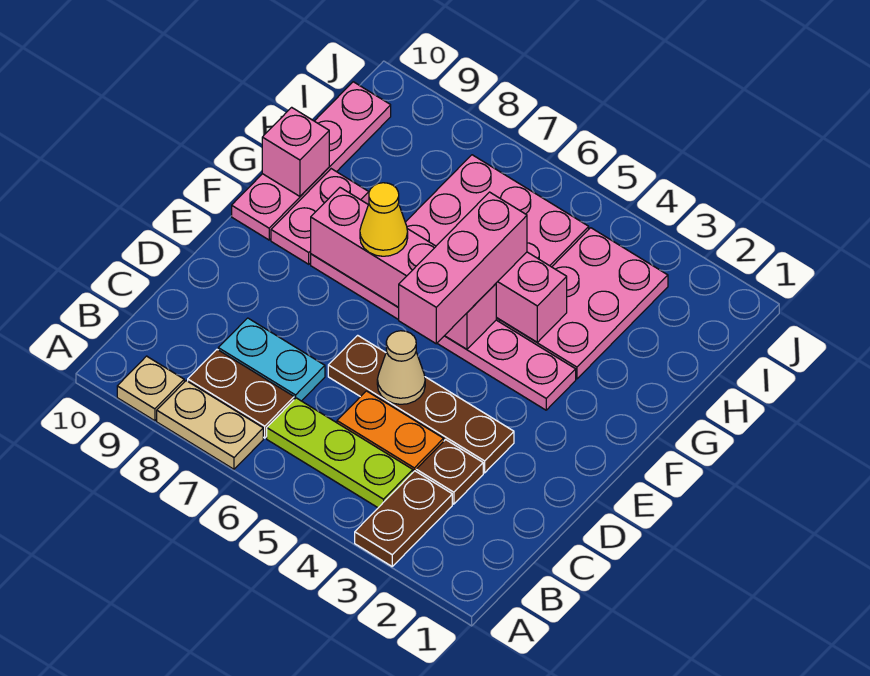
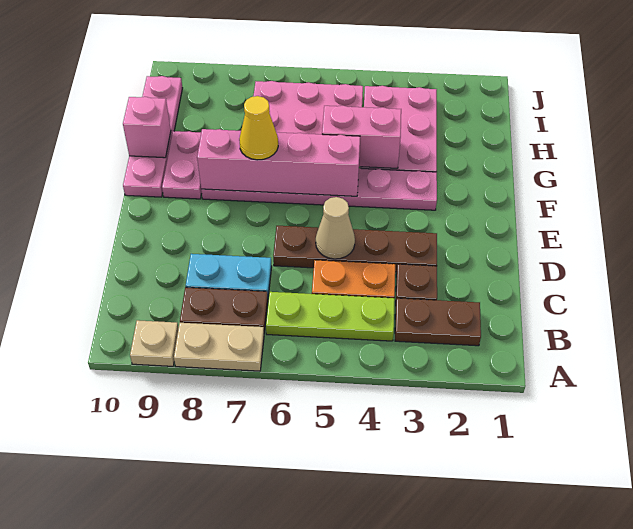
brown plate A3:B3 level 1 -> brown plate B2:B3 level 1
pink brick E5:G5 level 3 -> none

